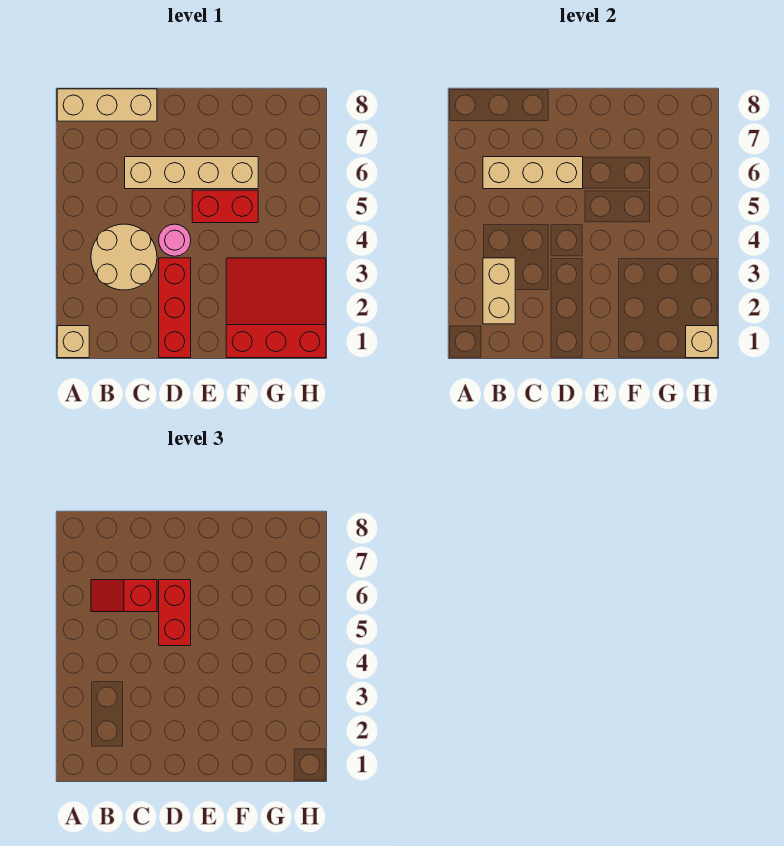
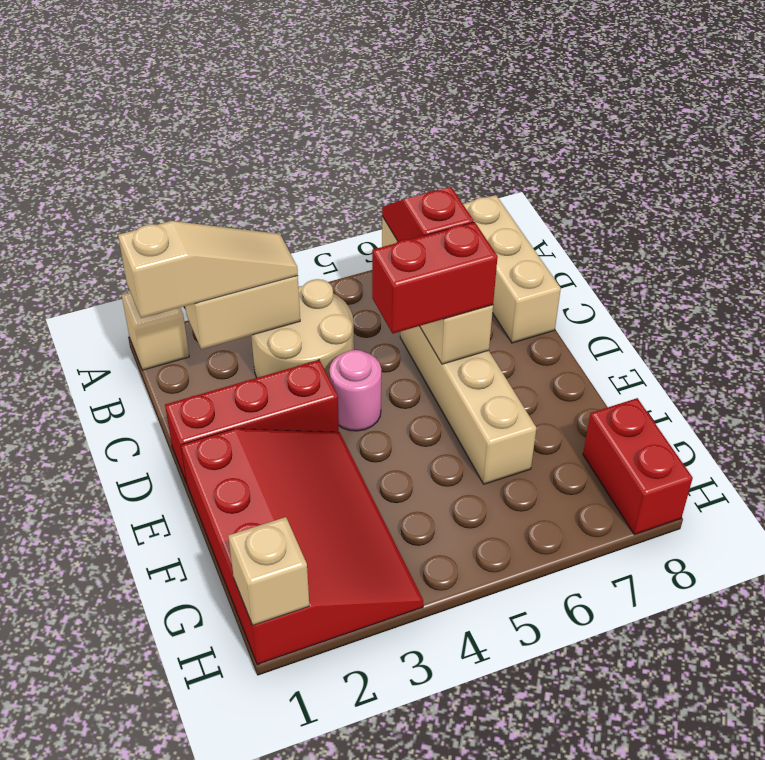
none -> tan slope B1:B3 level 3 top 1
red brick E5:F5 level 1 -> red brick G8:H8 level 1
red slope F1:H3 level 1 top 1 -> red slope E1:H3 level 1 top 1

